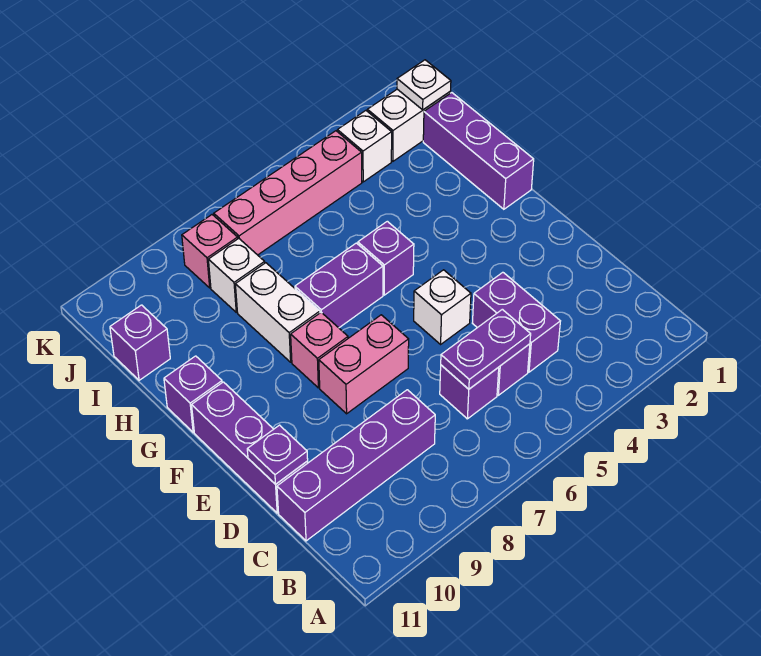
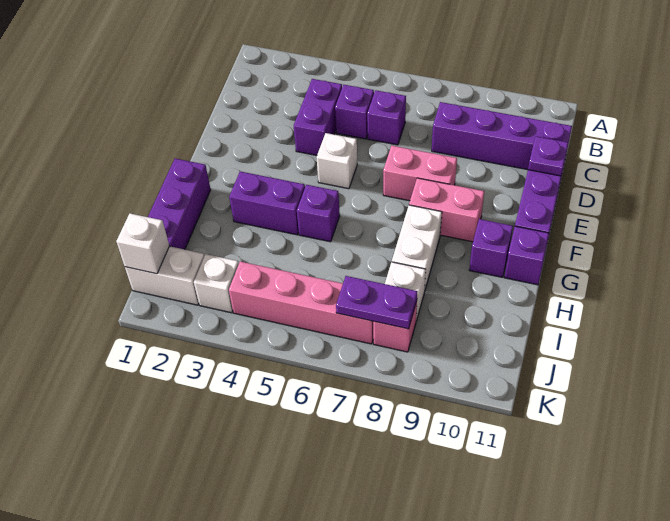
purple plate C5:C6 level 2 -> purple plate J7:J8 level 2
pink brick F8 level 1 -> pink brick F8:F9 level 1
purple brick G6:G7 level 1 -> purple brick G3:G4 level 1
purple brick I11 level 1 -> purple brick G10 level 1
white plate J1 level 2 -> white brick J1 level 2

